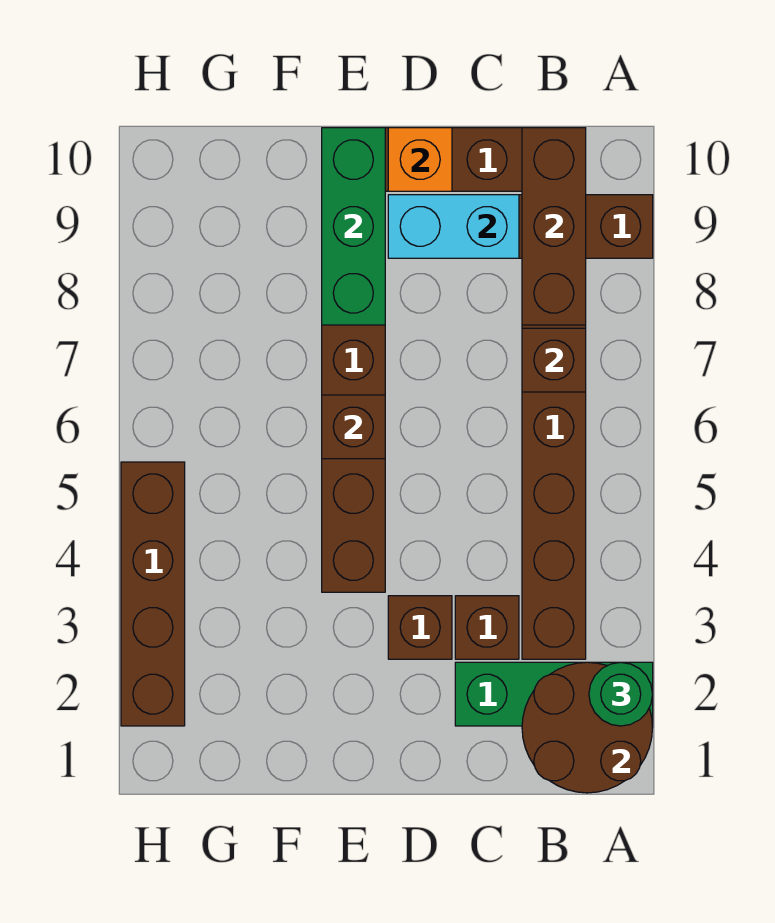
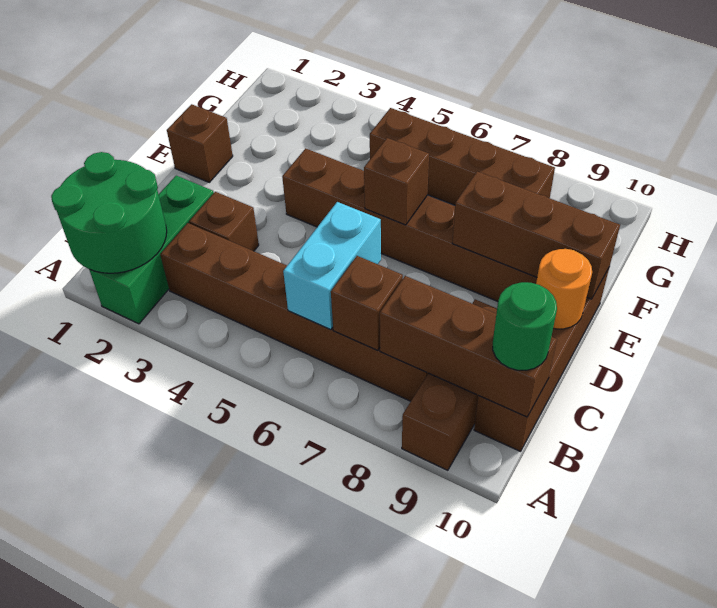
brown round brick A1:B2 level 2 -> green round brick A1:B2 level 2
green round brick A2 level 3 -> green round brick B10 level 3
cyan brick C9:D9 level 2 -> cyan brick B6:C6 level 2
brown brick D3 level 1 -> brown brick E1 level 1
orange brick D10 level 2 -> orange round brick D10 level 2
green brick E8:E10 level 2 -> brown brick E8:E10 level 2
brown brick H2:H5 level 1 -> brown brick G5:G8 level 1

